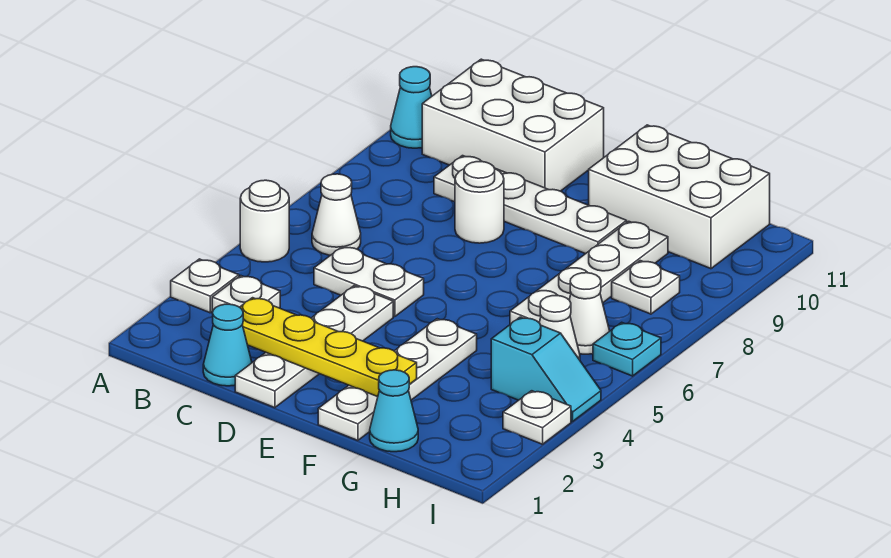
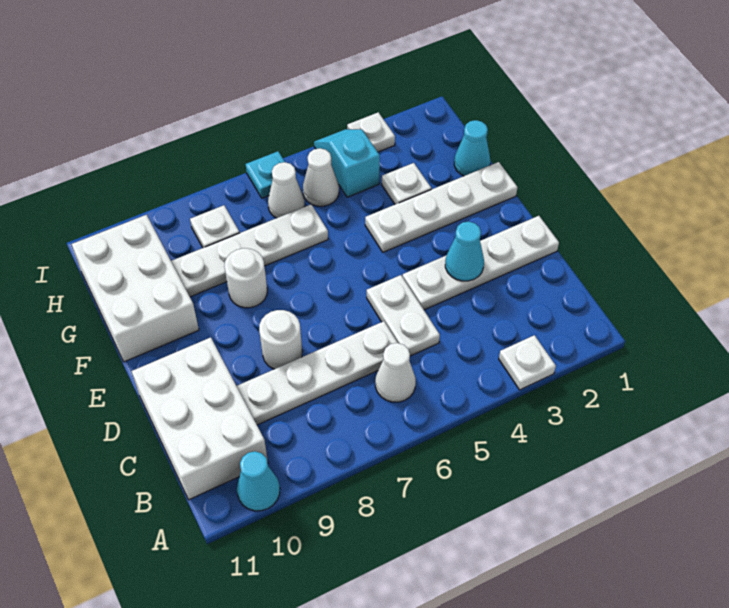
white round brick A5 level 1 -> white round brick F8 level 1
white plate B3 level 1 -> white plate G3 level 1
cyan cone C1 level 1 -> cyan cone D3 level 2
yellow plate C2:F2 level 2 -> none
white plate C9:F9 level 1 -> white plate C6:C9 level 1

